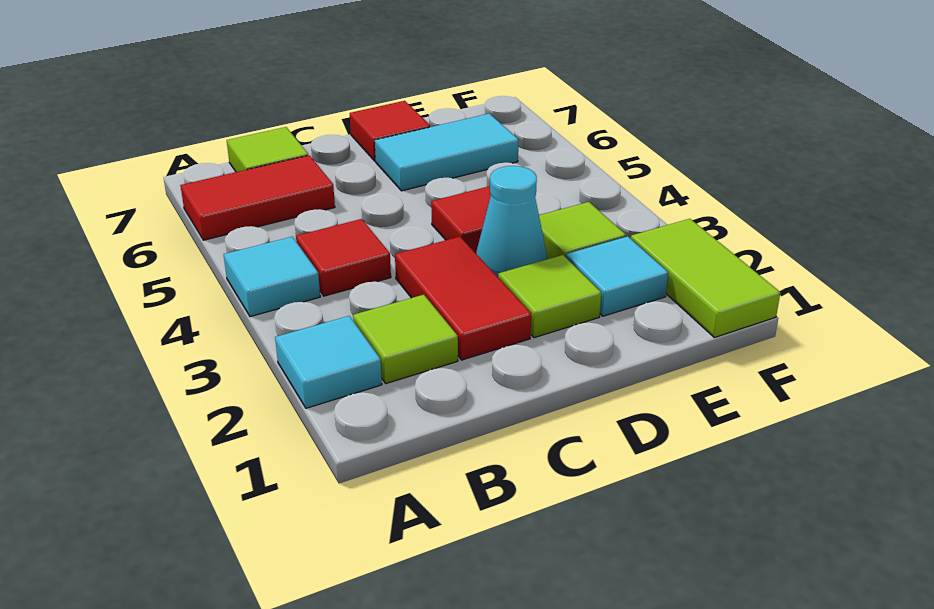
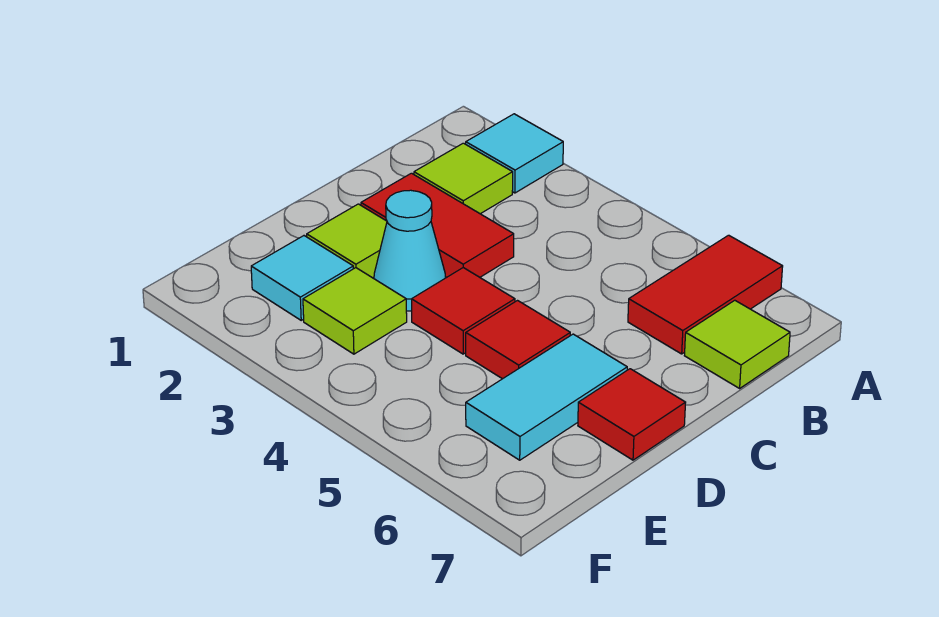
cyan tile A4 level 1 -> none
red tile B4 level 1 -> red tile D5 level 1
lime tile F1:F2 level 1 -> none

